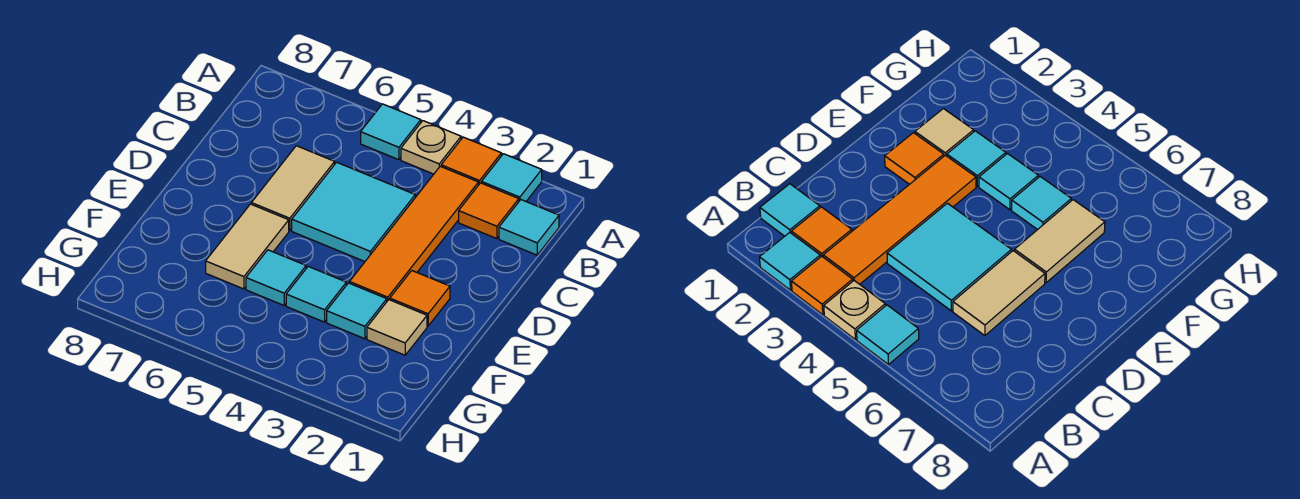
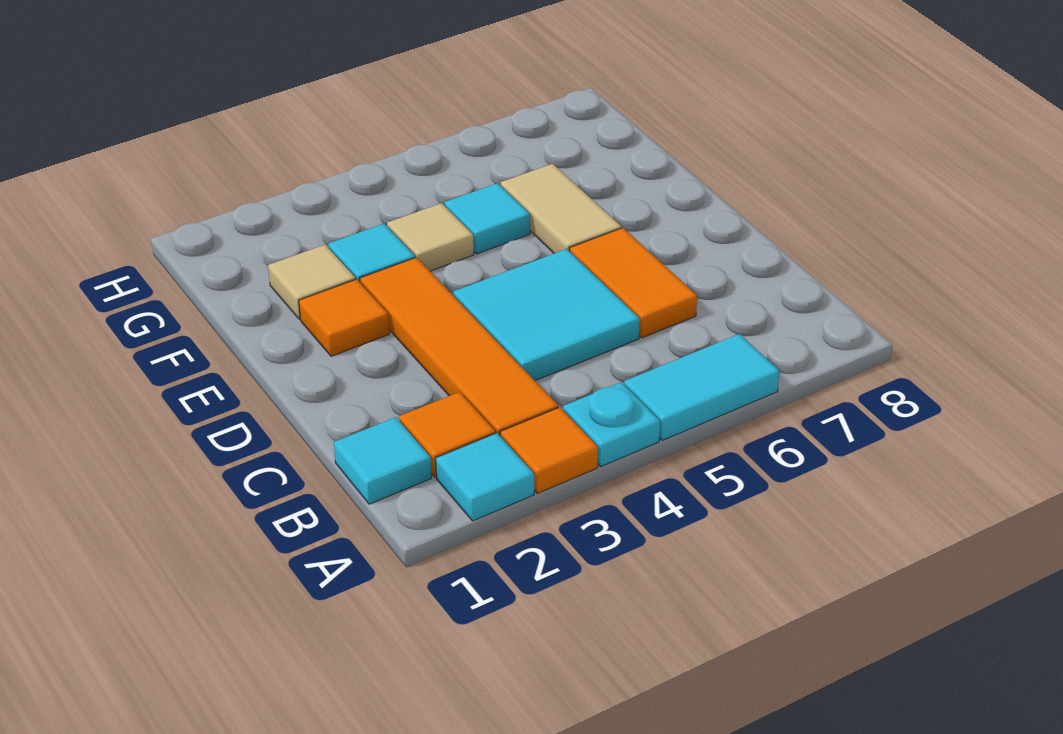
tan plate A4 level 1 -> cyan plate A4 level 1
cyan tile A5 level 1 -> cyan tile A5:A6 level 1
tan tile C6:D6 level 1 -> orange tile C6:D6 level 1
cyan tile F4 level 1 -> tan tile F4 level 1

